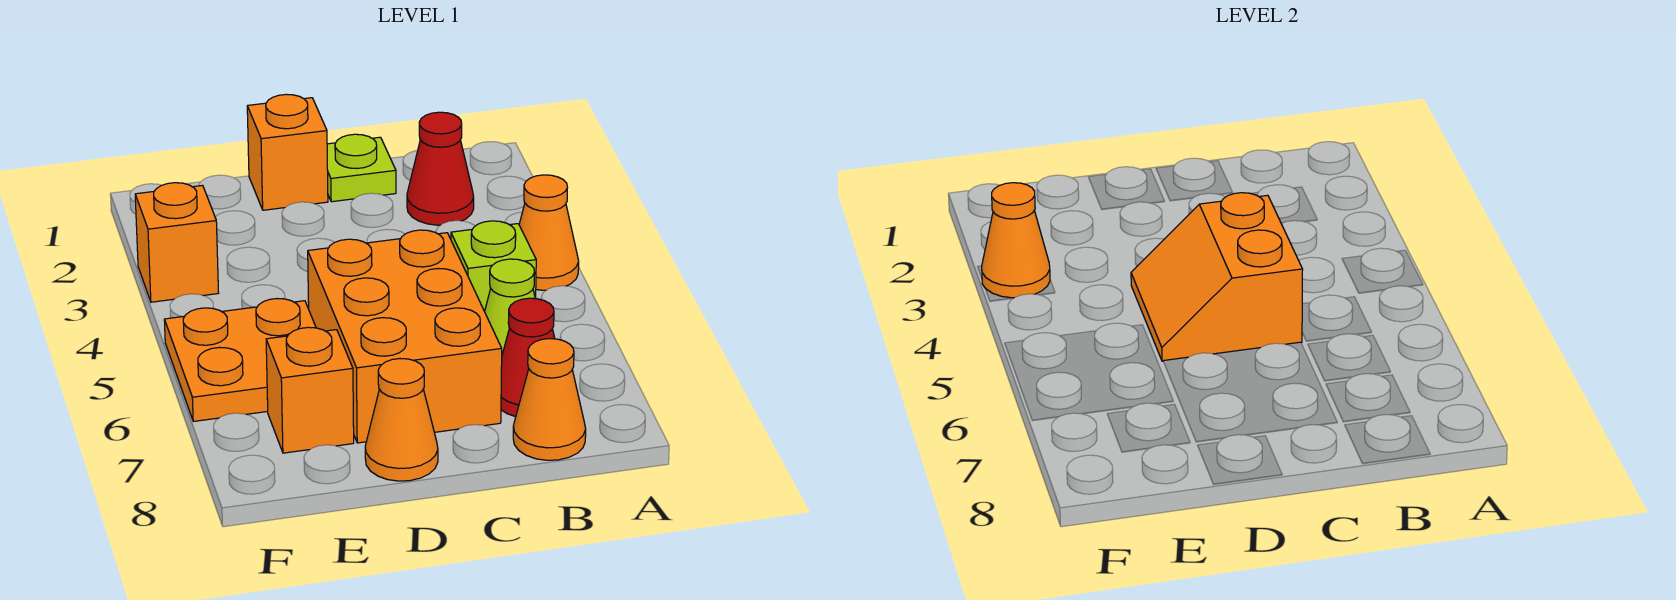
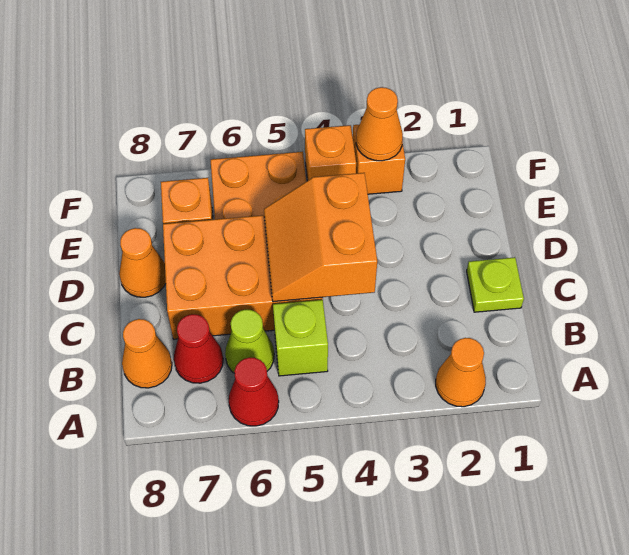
orange cone A4 level 1 -> orange cone A2 level 1
red cone B2 level 1 -> red cone A6 level 1
orange slope C4:D5 level 2 top C -> orange slope C4:D5 level 2 top 4
orange brick D1 level 1 -> orange brick F4 level 1

